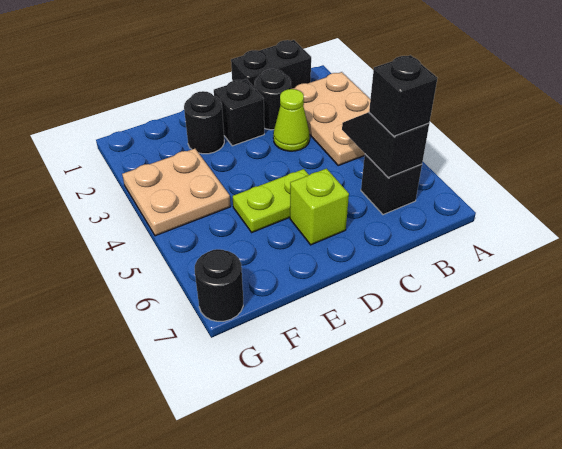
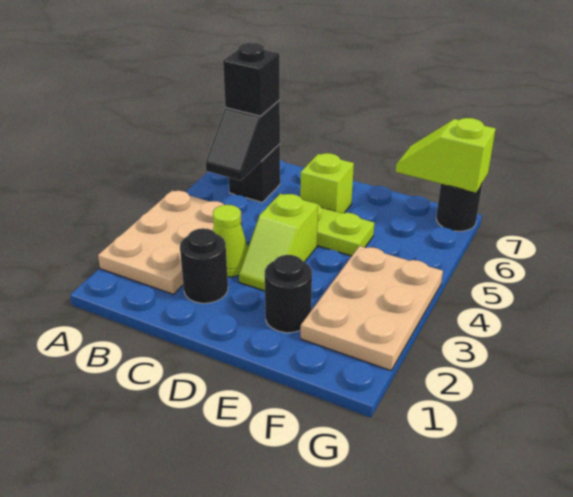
black brick B1:C1 level 1 -> none
black brick D2 level 1 -> none
none -> lime slope D3:D4 level 1 top 4
tan plate F3:G4 level 1 -> tan plate F2:G4 level 1
none -> lime slope F7:G7 level 2 top G

